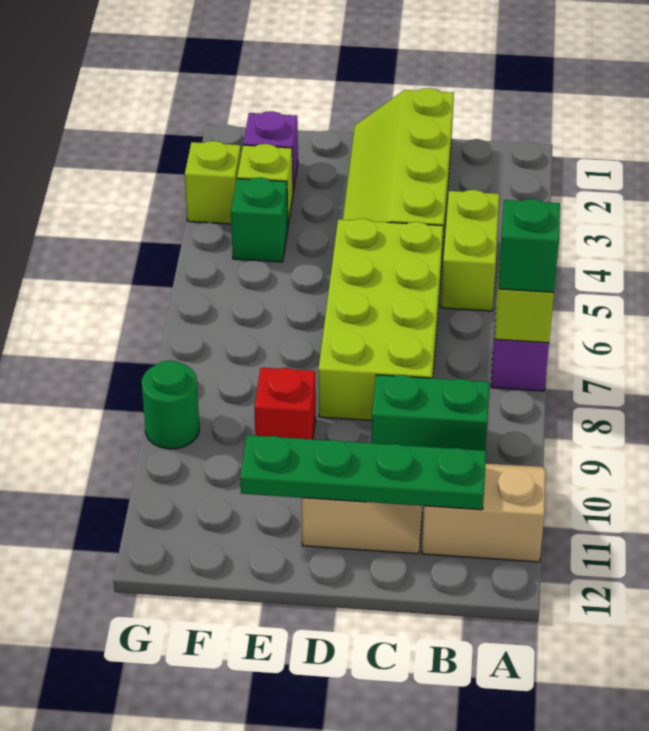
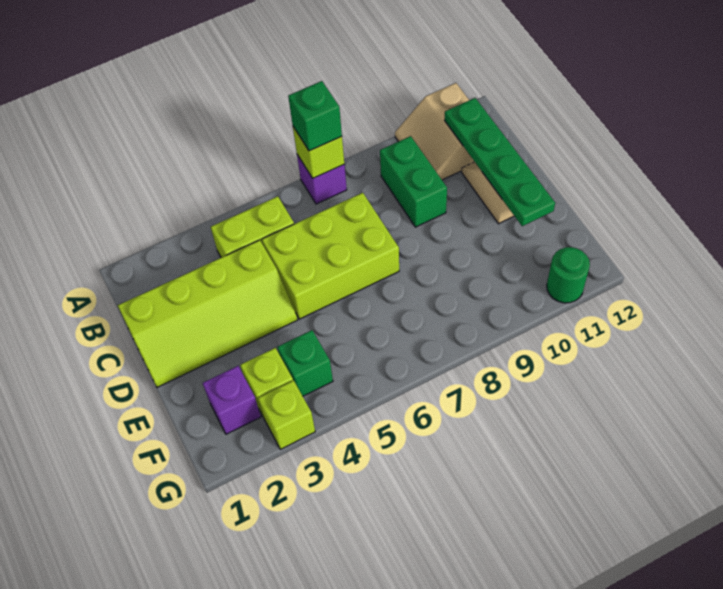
lime brick C5:D8 level 1 -> lime brick C5:D7 level 1
red brick E9 level 1 -> none
green round brick G9 level 1 -> green round brick G11 level 1

